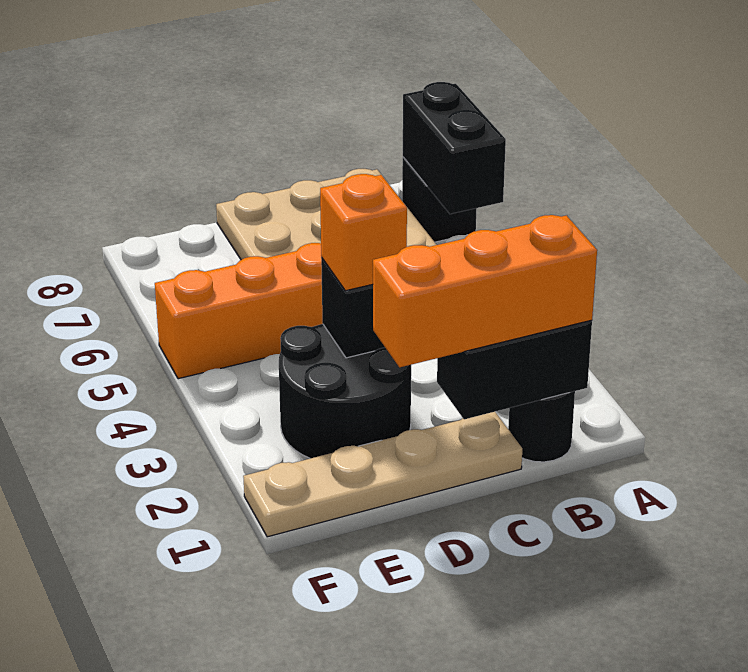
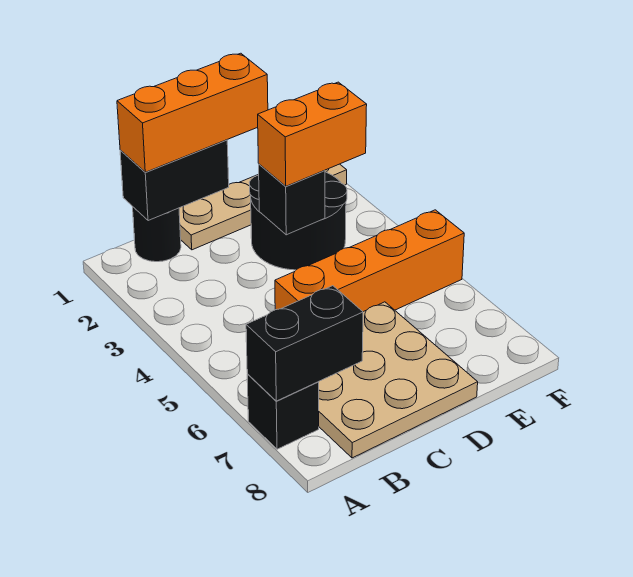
black brick A6:A7 level 2 -> black brick A7:B7 level 2
orange brick D3 level 3 -> orange brick D3:E3 level 3

